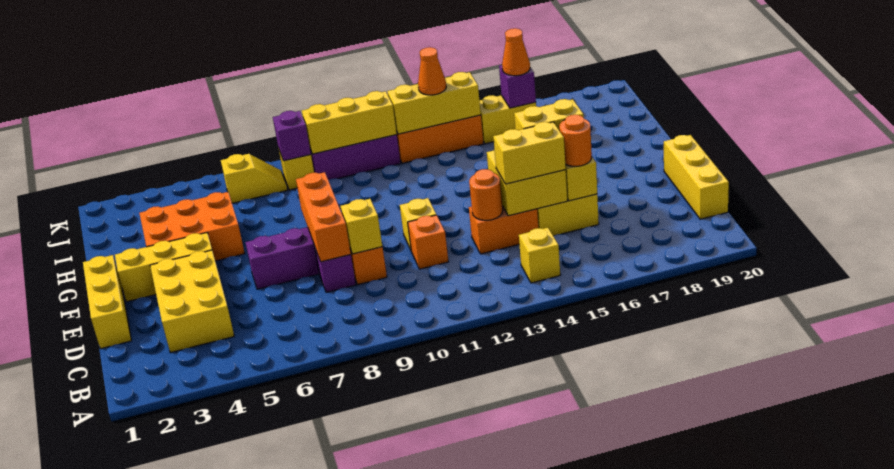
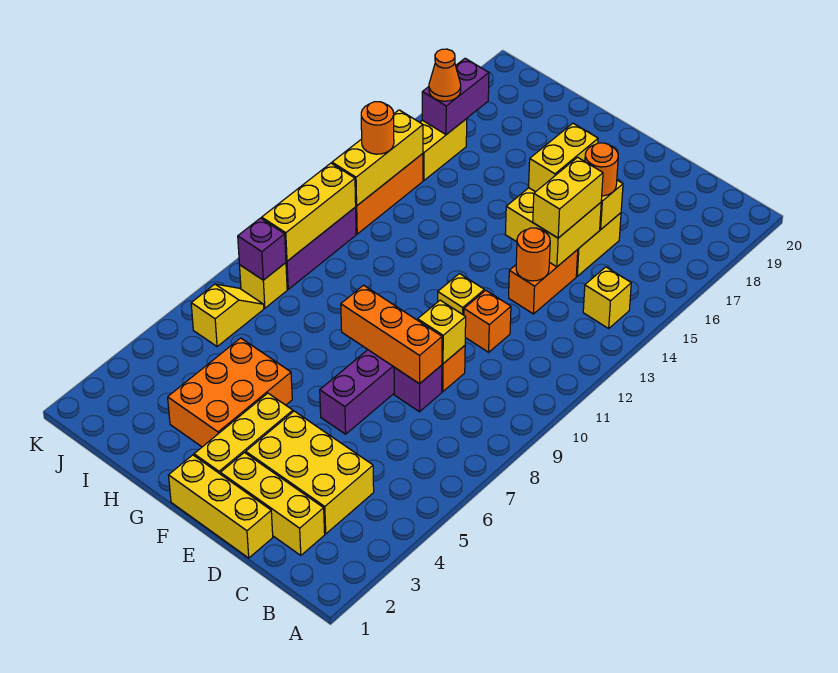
yellow brick C20:E20 level 1 -> yellow brick C2:E2 level 1
orange cone J13 level 3 -> orange round brick J13 level 3
purple brick J16 level 2 -> purple brick J16:J17 level 2

